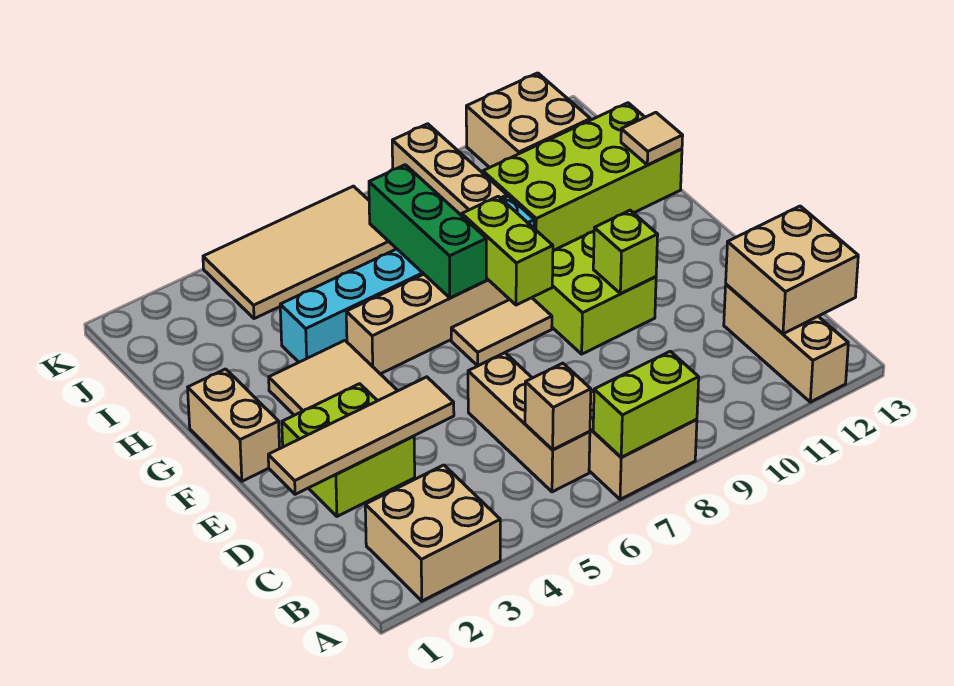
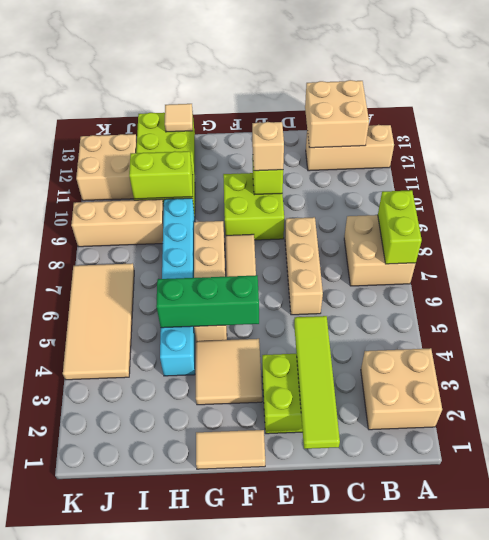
tan brick B6:D6 level 1 -> tan brick D6:D8 level 1
tan brick B6 level 2 -> tan brick E10 level 3
tan tile D1:D4 level 2 -> lime tile D1:D4 level 2
tan brick F1:G1 level 1 -> tan tile F1:G1 level 1
lime brick F8:G8 level 2 -> lime brick H10:I10 level 2
green brick G7:I7 level 2 -> green brick F5:H5 level 2

